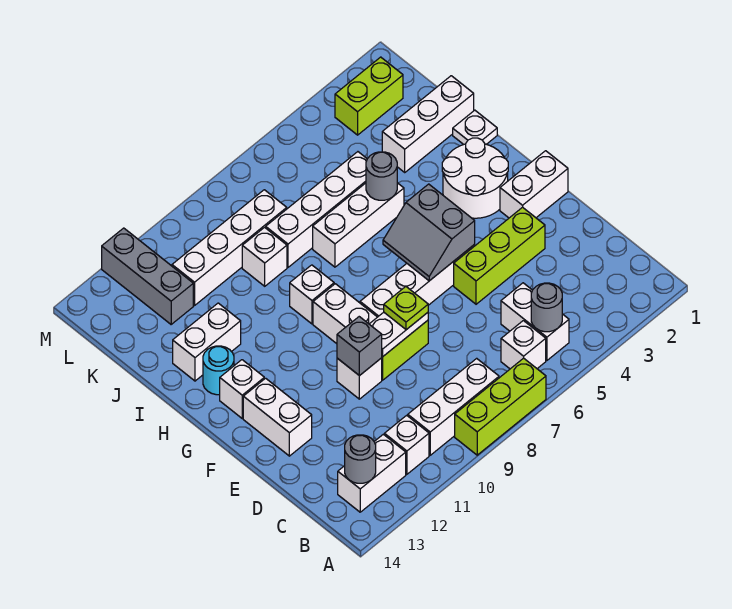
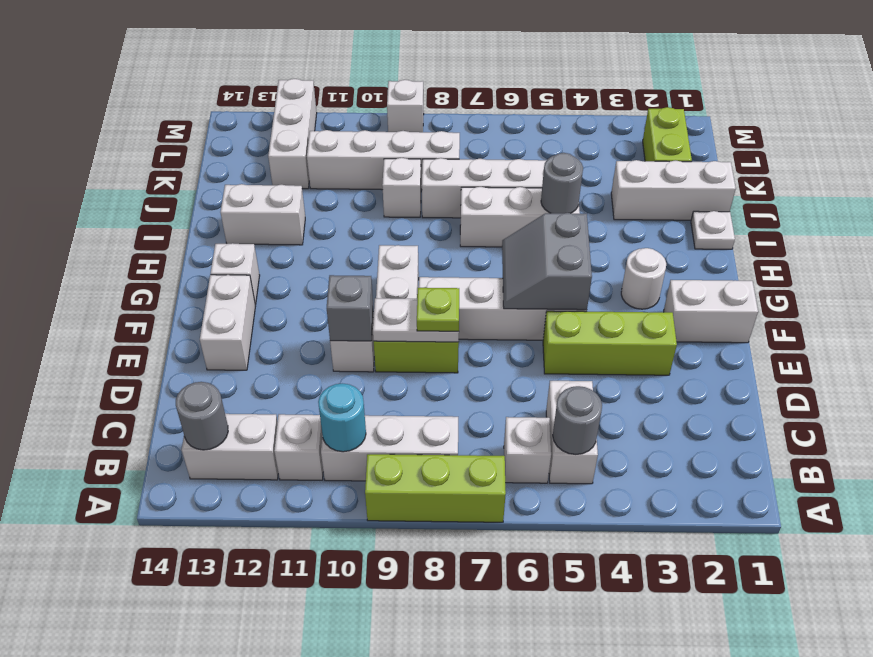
white round brick G2:H3 level 1 -> white round brick G3 level 1
white brick H9 level 1 -> white brick M9 level 1
cyan round brick H13 level 1 -> cyan round brick B10 level 2
grey brick K12:M12 level 1 -> white brick K12:M12 level 1
lime brick L2:L3 level 1 -> lime brick K2:L2 level 1

